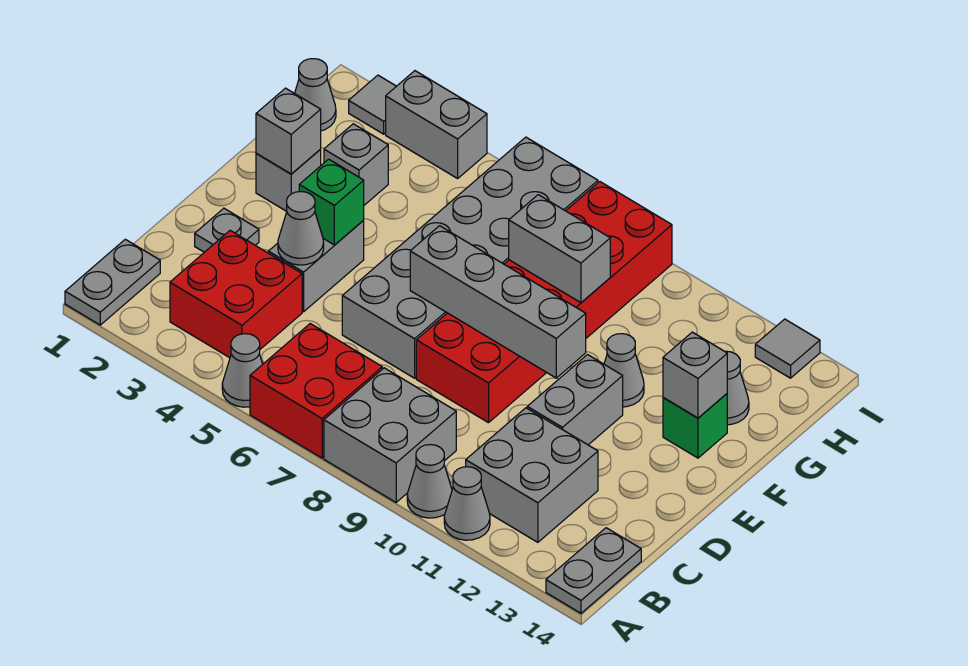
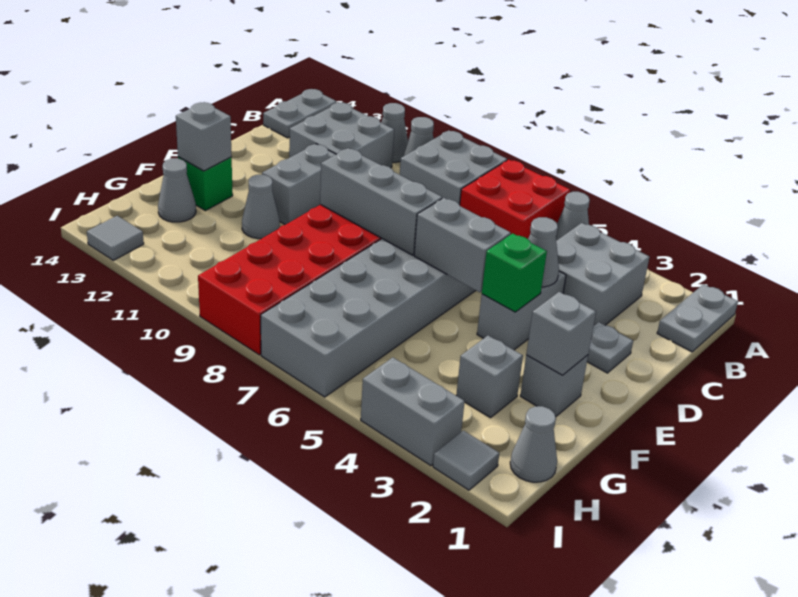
red brick B3:C4 level 1 -> grey brick B3:C4 level 1
grey brick E7:E10 level 2 -> grey brick E7:E9 level 2
grey brick G8:G9 level 2 -> grey brick E5:E6 level 2

